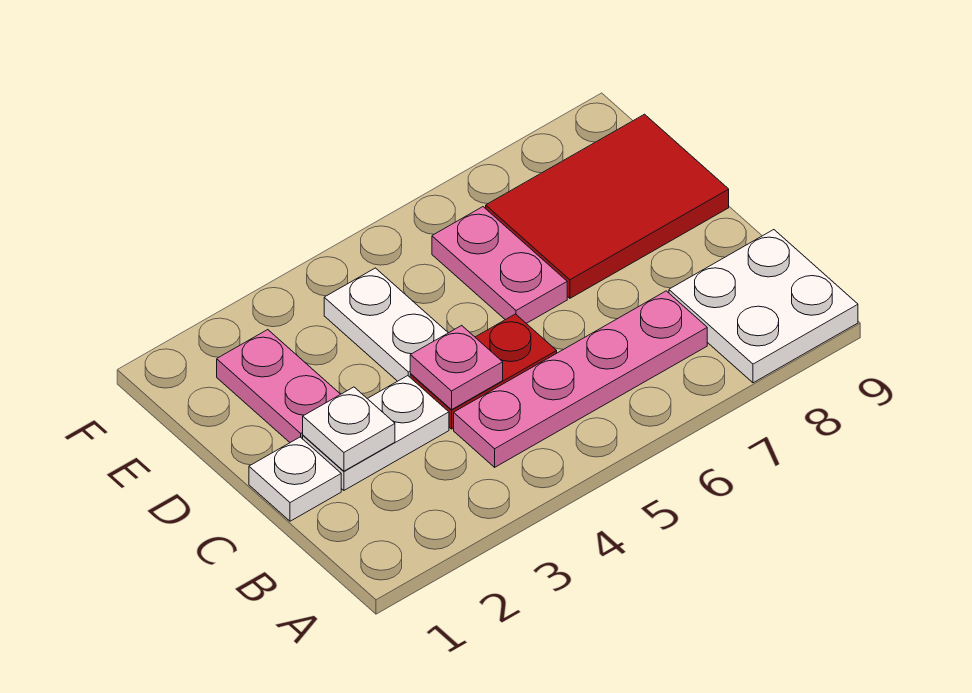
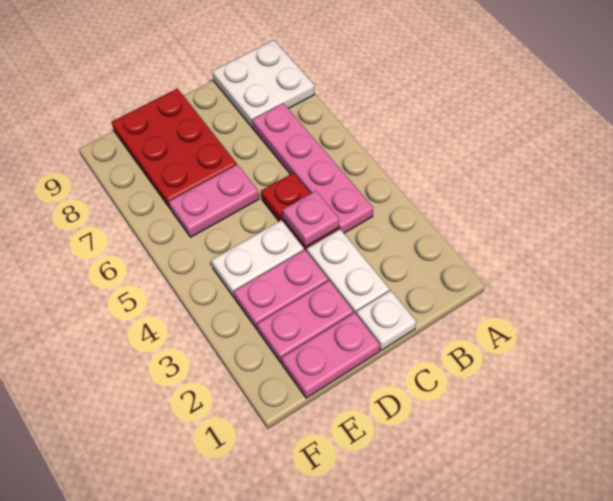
white plate C2 level 2 -> none
none -> pink plate D1:E1 level 1
none -> pink plate D3:E3 level 1
red tile D7:E9 level 1 -> red plate D7:E9 level 1

